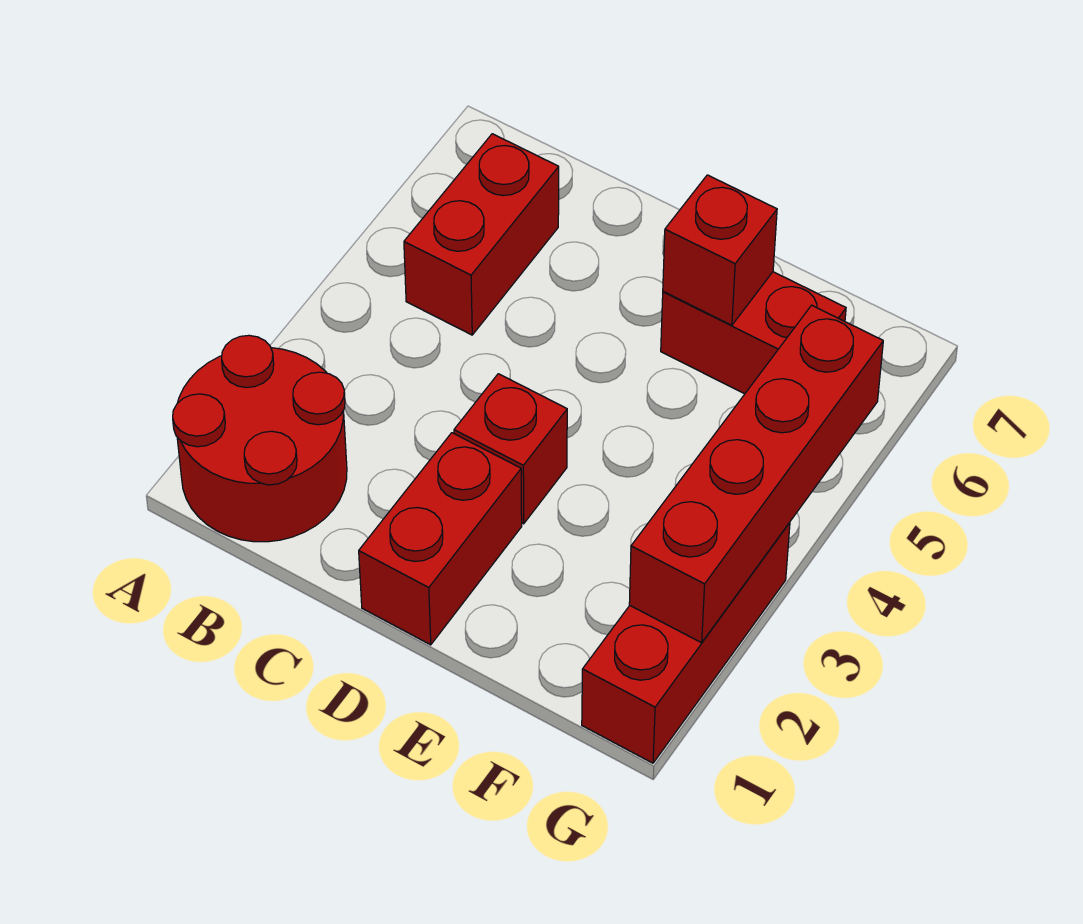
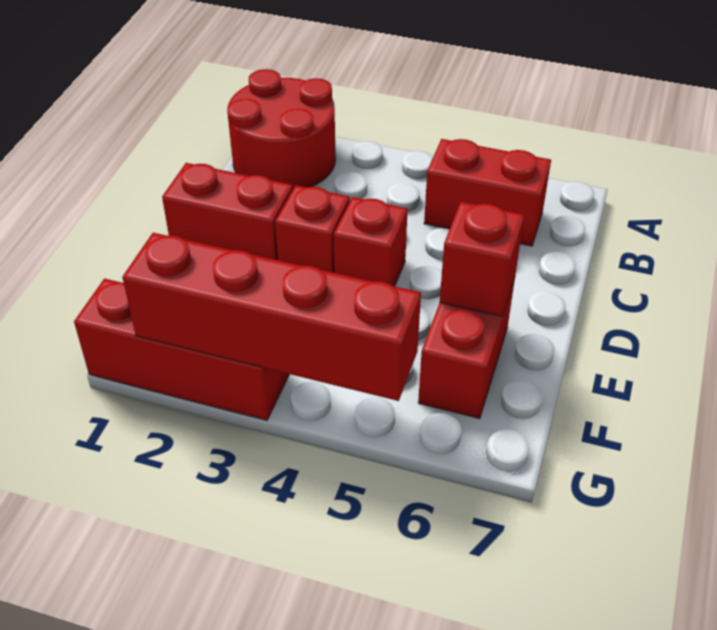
none -> red brick D4 level 1

